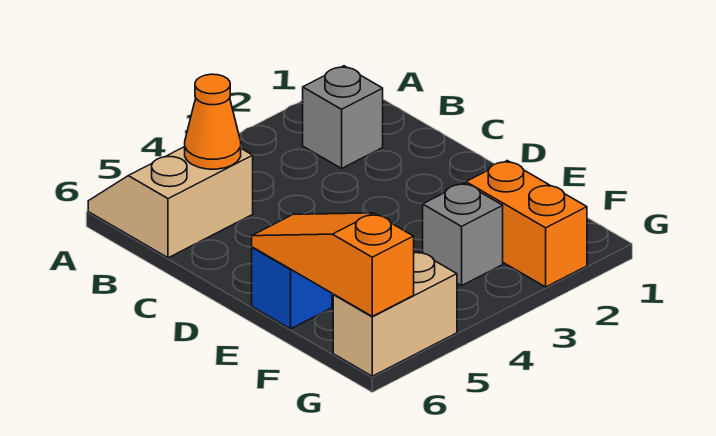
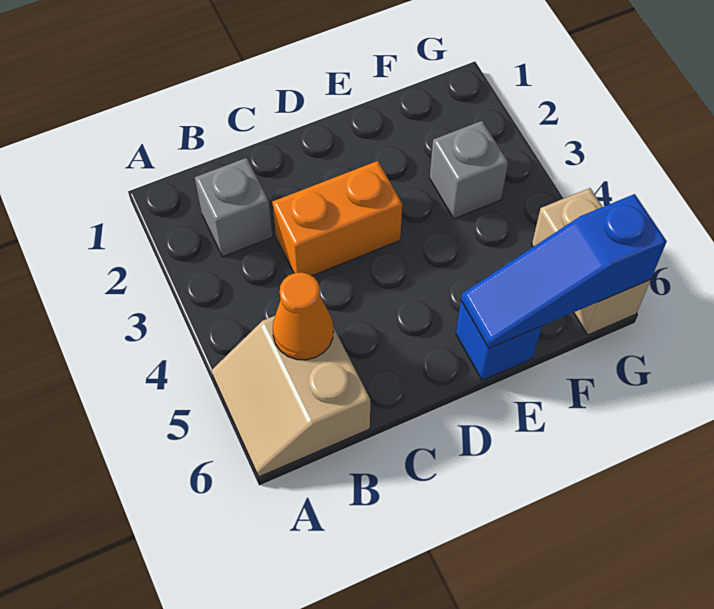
orange slope E6:G6 level 2 top G -> blue slope E6:G6 level 2 top G
orange brick F2:G2 level 1 -> orange brick C3:D3 level 1

